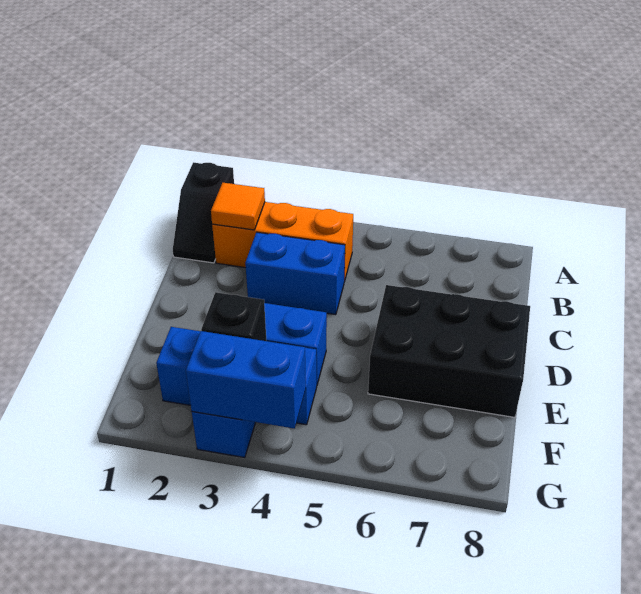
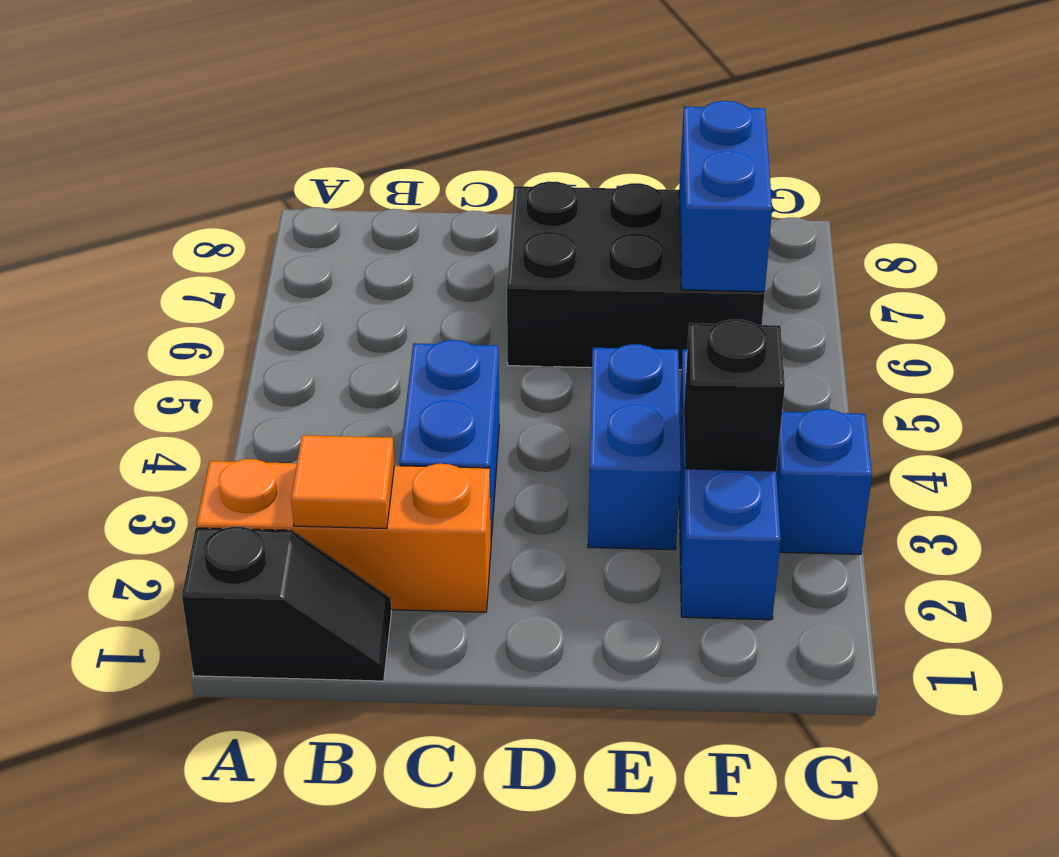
orange brick B2:B4 level 1 -> orange brick A2:C2 level 1
black brick D6:E8 level 1 -> black brick D6:F7 level 1
blue brick G3:G4 level 2 -> blue brick F6:F7 level 2

